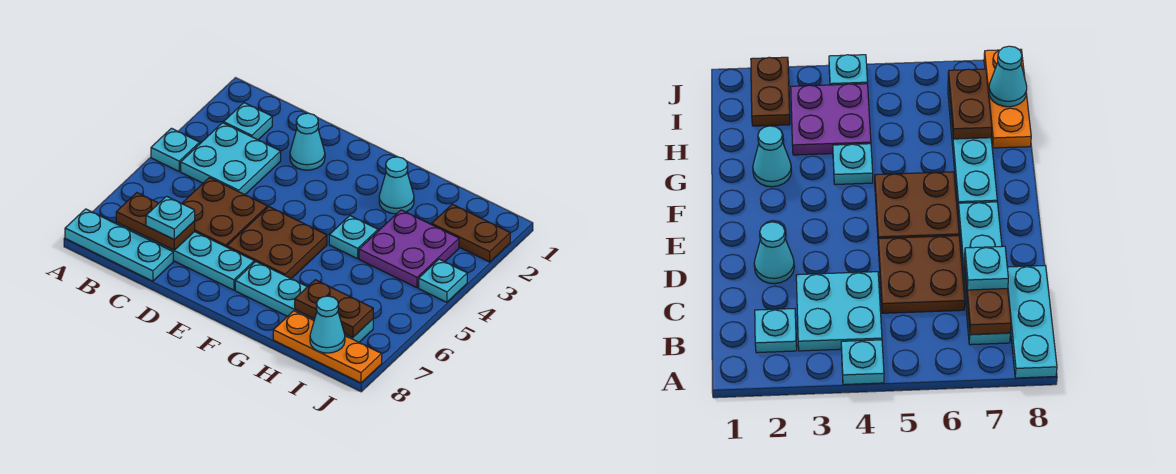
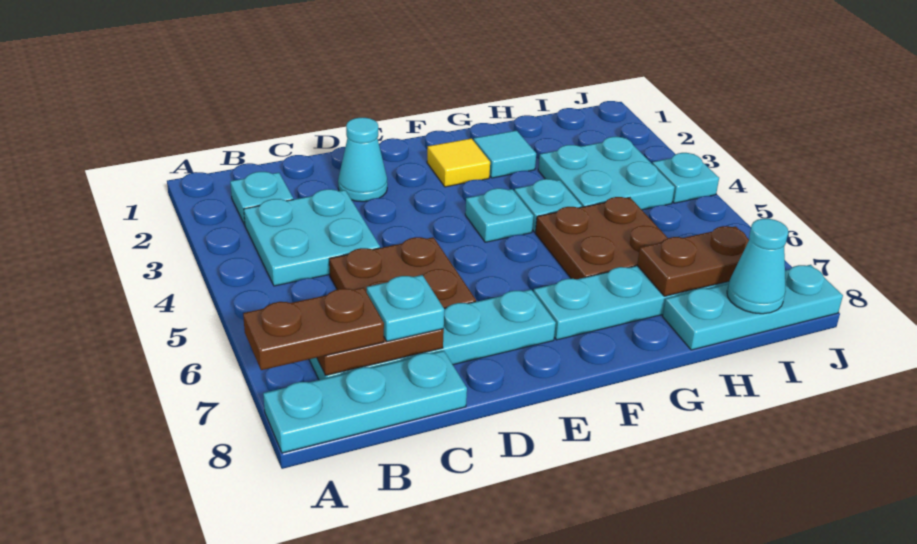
cyan plate A4 level 1 -> cyan plate F4 level 1
brown plate E5:F6 level 1 -> brown plate G5:H6 level 1
none -> yellow tile F2 level 1
cyan cone G2 level 1 -> cyan tile G2 level 1
purple plate H3:I4 level 1 -> cyan plate H3:I4 level 1
orange plate H8:J8 level 1 -> cyan plate H8:J8 level 1
brown plate I2:J2 level 1 -> brown plate A7:B7 level 3

